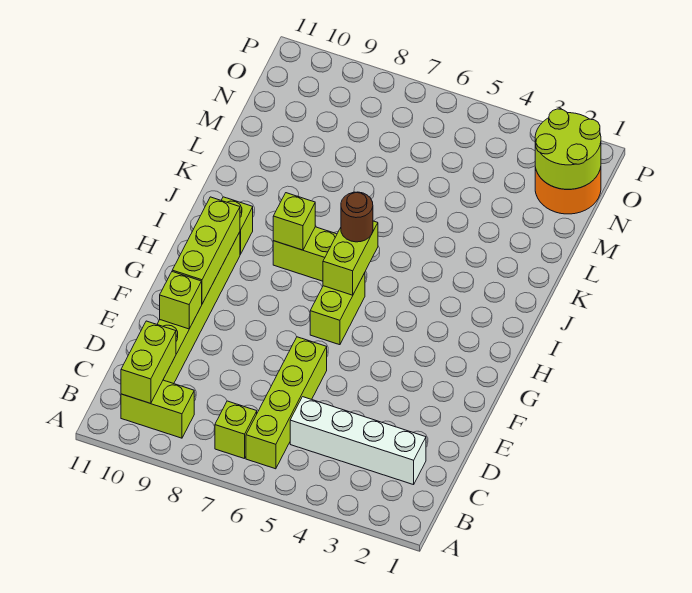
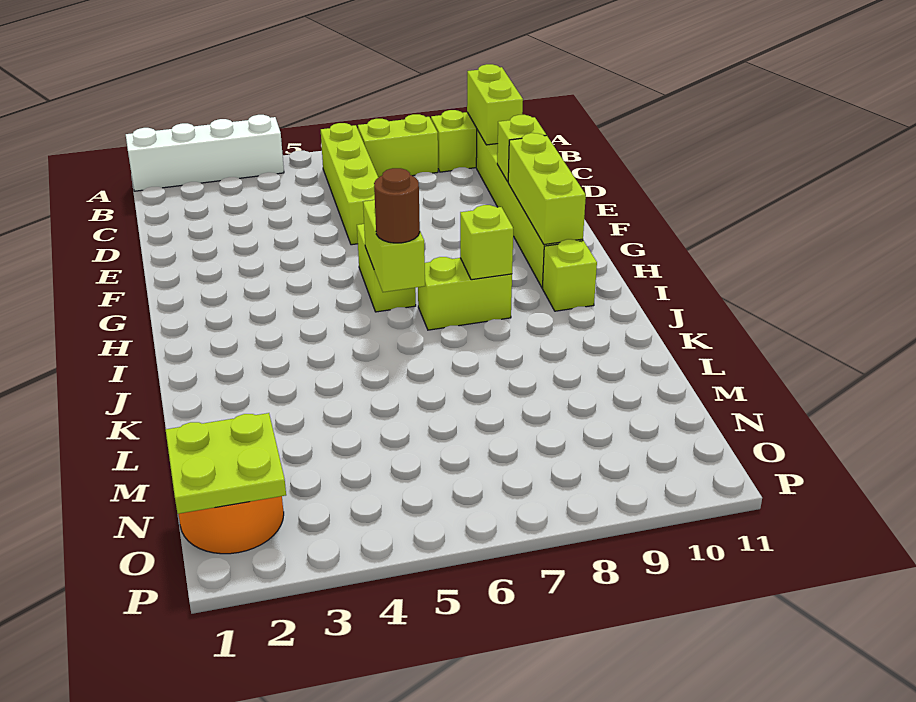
lime brick B7 level 1 -> lime brick B7:B8 level 1
white brick C2:C5 level 1 -> white brick A1:A4 level 1
lime round brick N1:O2 level 2 -> lime plate N1:O2 level 2

